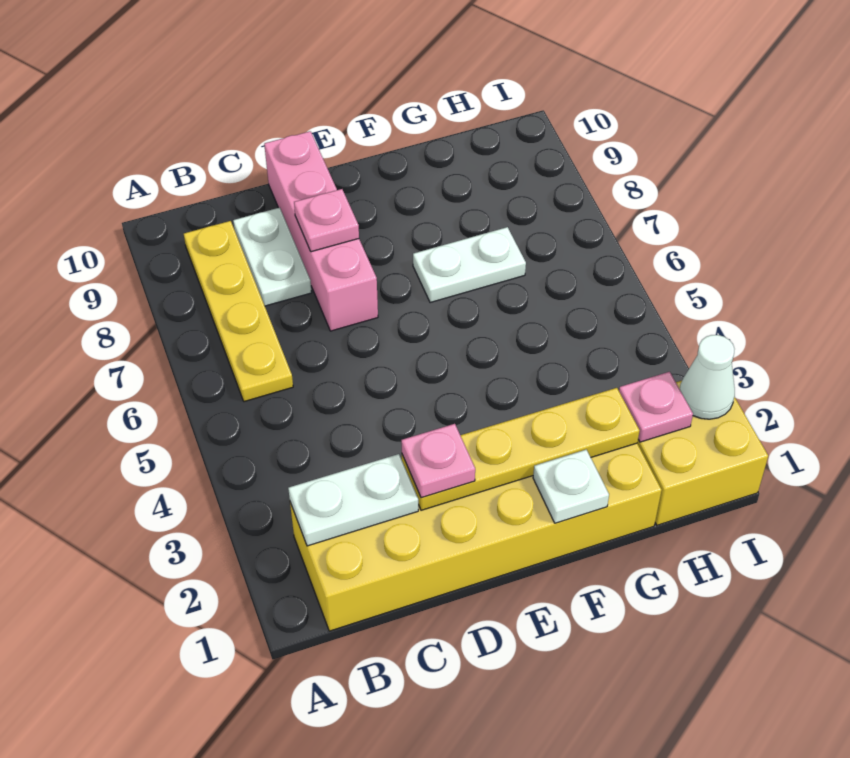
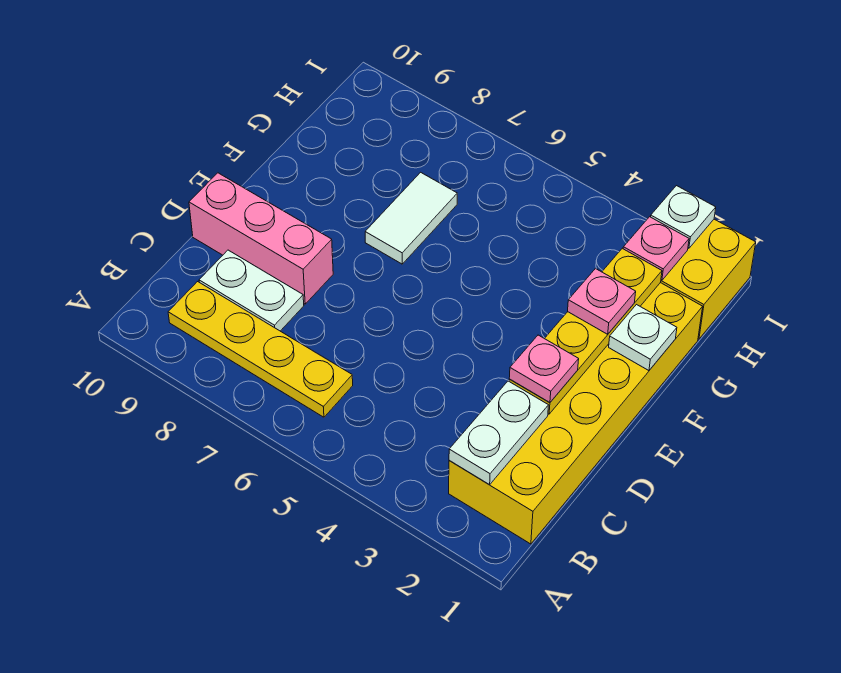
pink brick D7:D10 level 1 -> pink brick D8:D10 level 1
pink plate D8 level 2 -> pink plate F2 level 3
white plate F7:G7 level 1 -> white tile F7:G7 level 1
white cone I2 level 2 -> white plate I2 level 2

